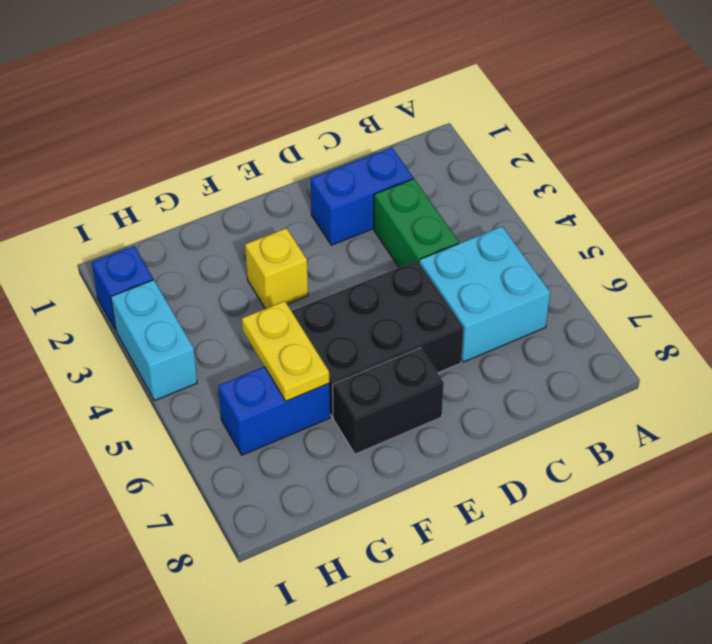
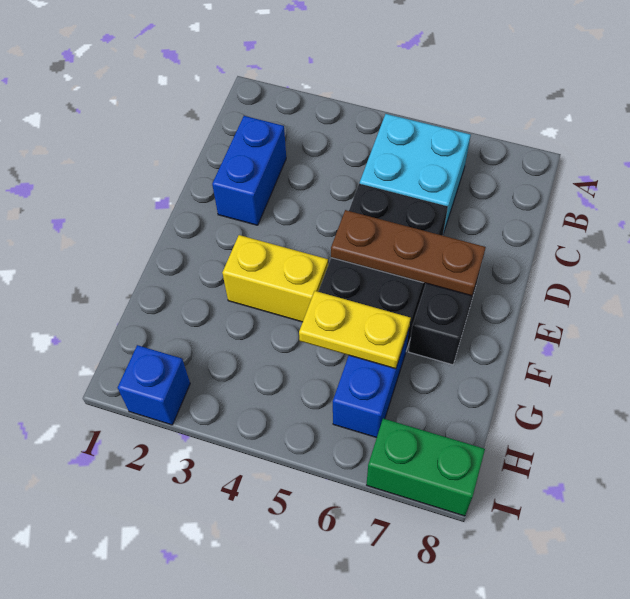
green brick C3:C4 level 1 -> green brick I7:I8 level 1
none -> brown plate E5:E7 level 2
yellow brick F3 level 1 -> yellow brick F3:F4 level 1
cyan brick I3:I4 level 1 -> none

